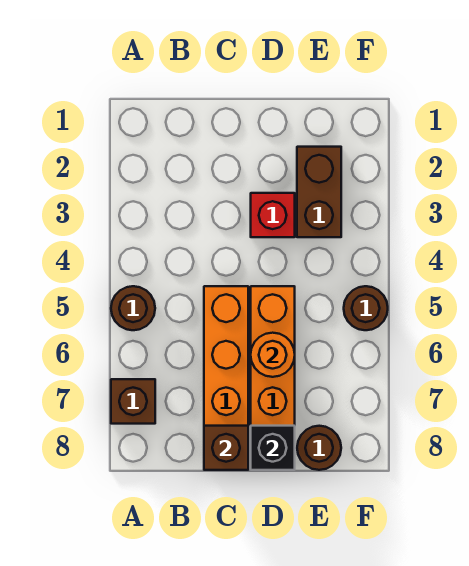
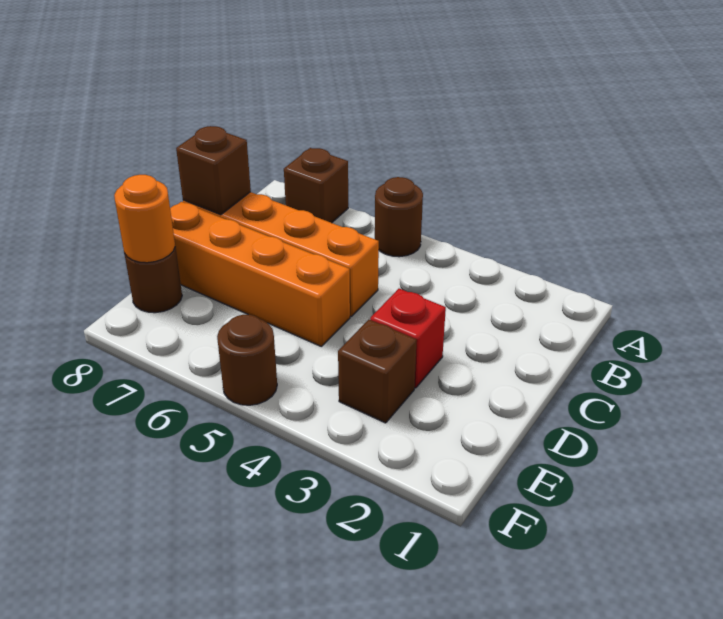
orange round brick D6 level 2 -> orange round brick E8 level 2
black brick D8 level 2 -> none
brown brick E2:E3 level 1 -> brown brick E3 level 1

